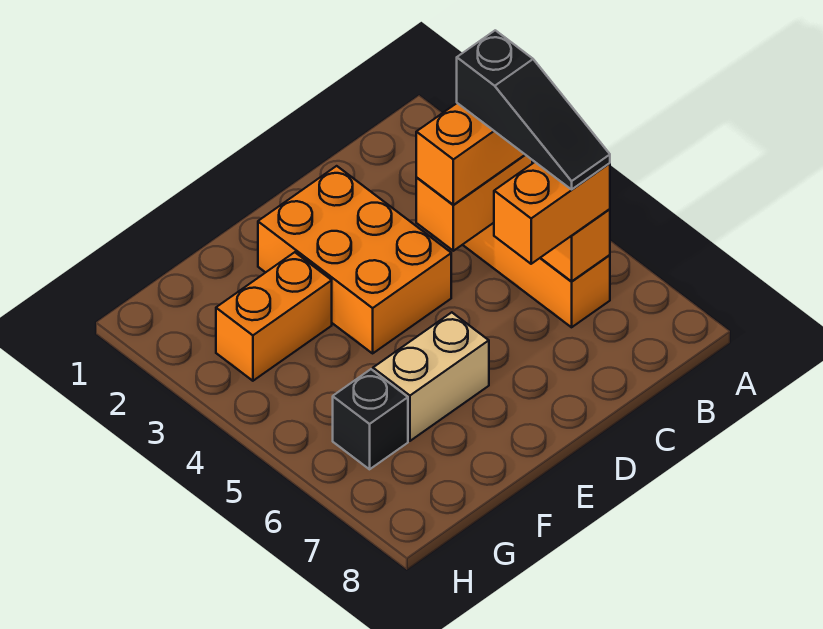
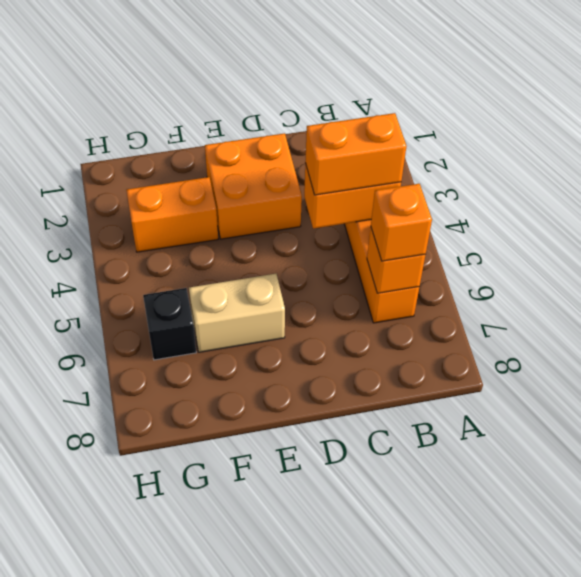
black slope B4:B6 level 4 top 4 -> none
orange brick B6:C6 level 3 -> orange brick B6 level 3
orange brick D2:E4 level 1 -> orange brick D2:E3 level 1

